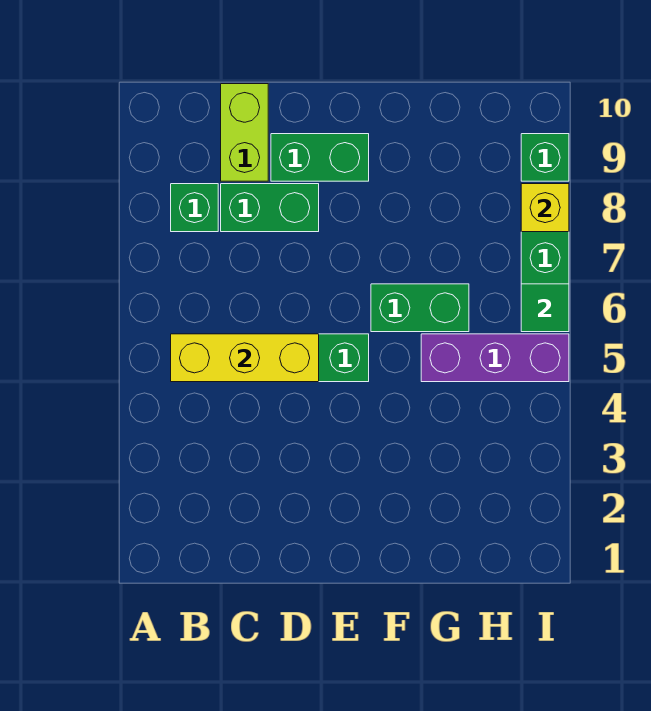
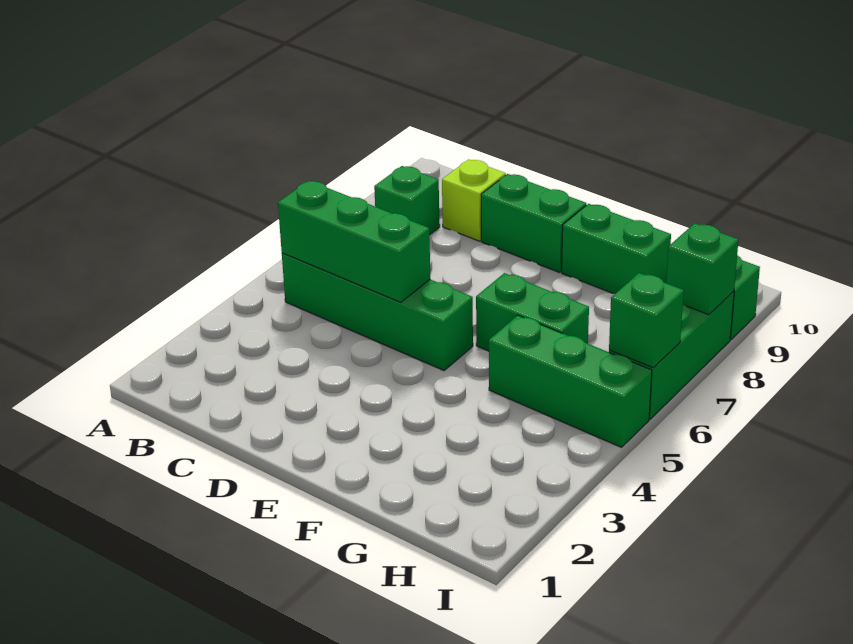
yellow brick B5:D5 level 2 -> green brick B5:D5 level 2
green brick C8:D8 level 1 -> green brick F9:G9 level 1
lime brick C9:C10 level 1 -> lime brick C9 level 1
purple brick G5:I5 level 1 -> green brick G5:I5 level 1
green tile I6 level 2 -> green brick I6 level 2
yellow brick I8 level 2 -> green brick I8 level 2

